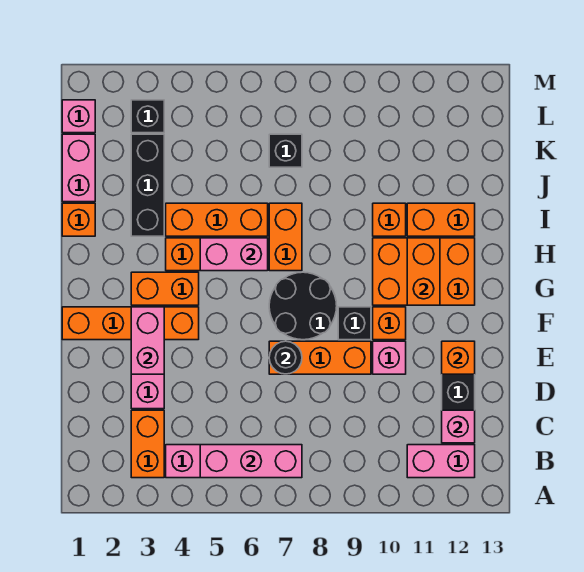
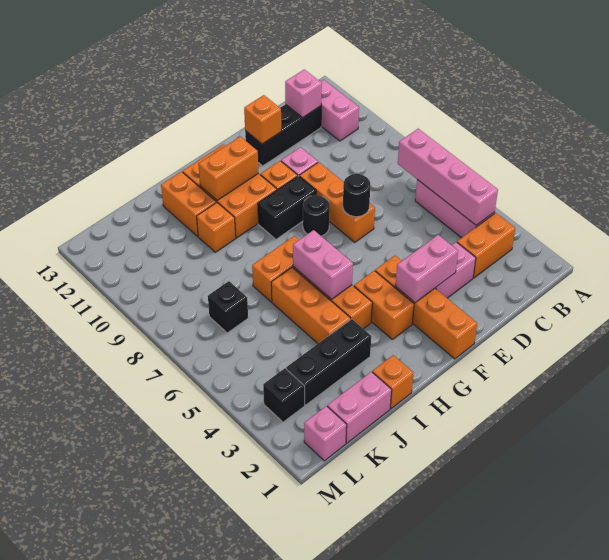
pink brick B5:B7 level 2 -> pink brick B4:B7 level 2
black round brick F7:G8 level 1 -> black round brick F8 level 1
black brick F9 level 1 -> black brick F9:G9 level 1

